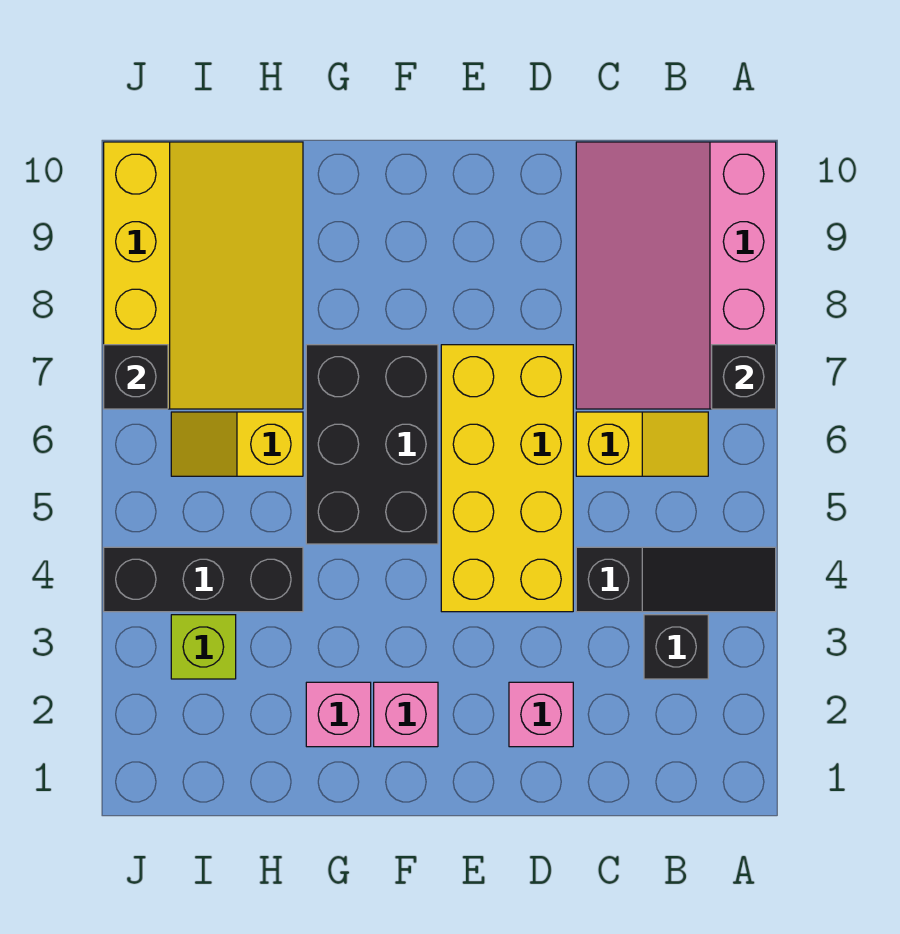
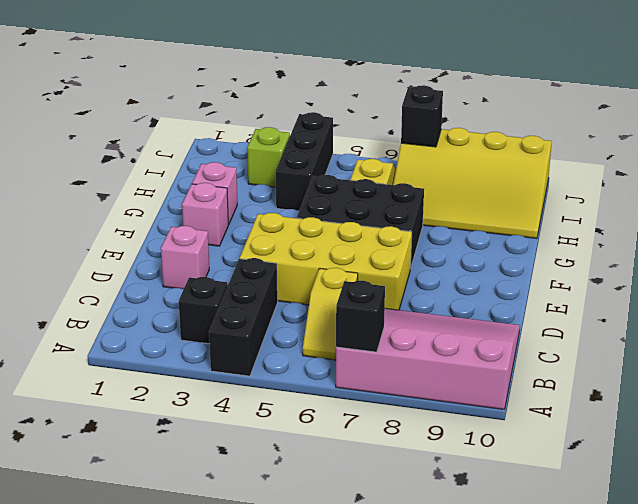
black slope A4:C4 level 1 top C -> black brick A4:C4 level 1

